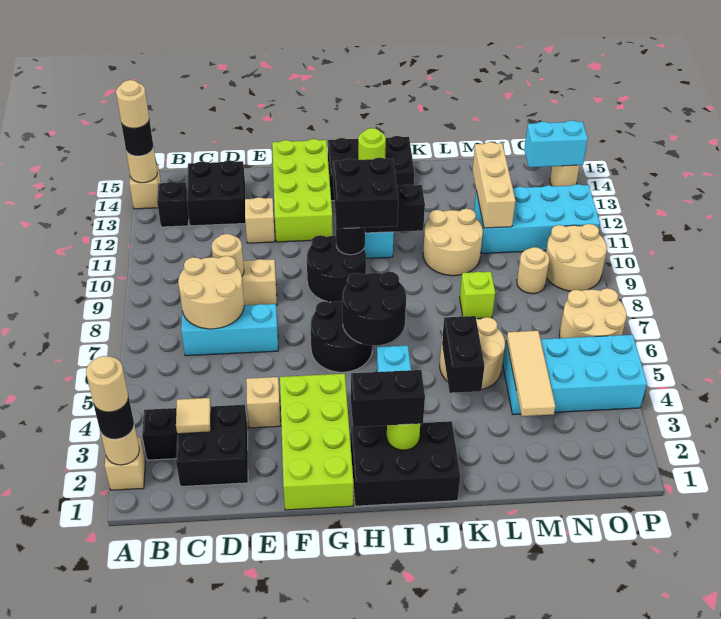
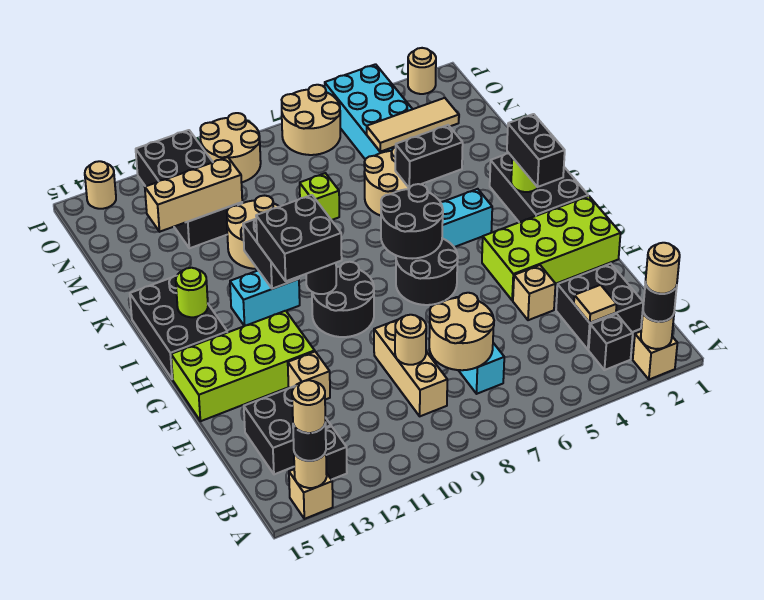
cyan brick M11:P12 level 1 -> black brick M11:P12 level 1
tan round brick N9 level 1 -> tan round brick P2 level 1
cyan brick O14:P14 level 2 -> none

